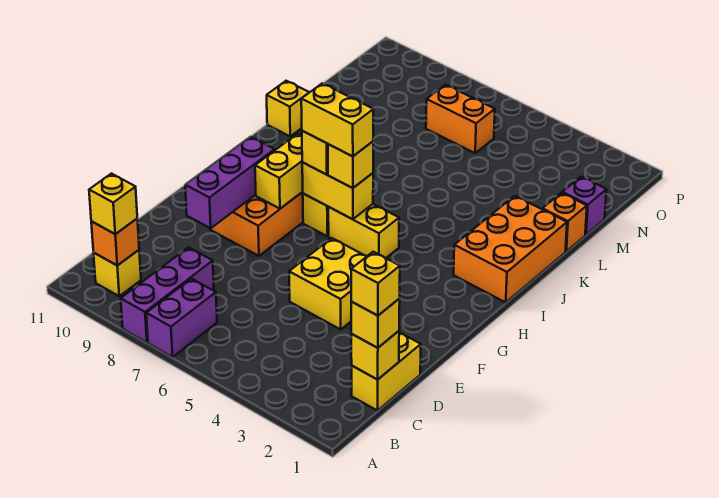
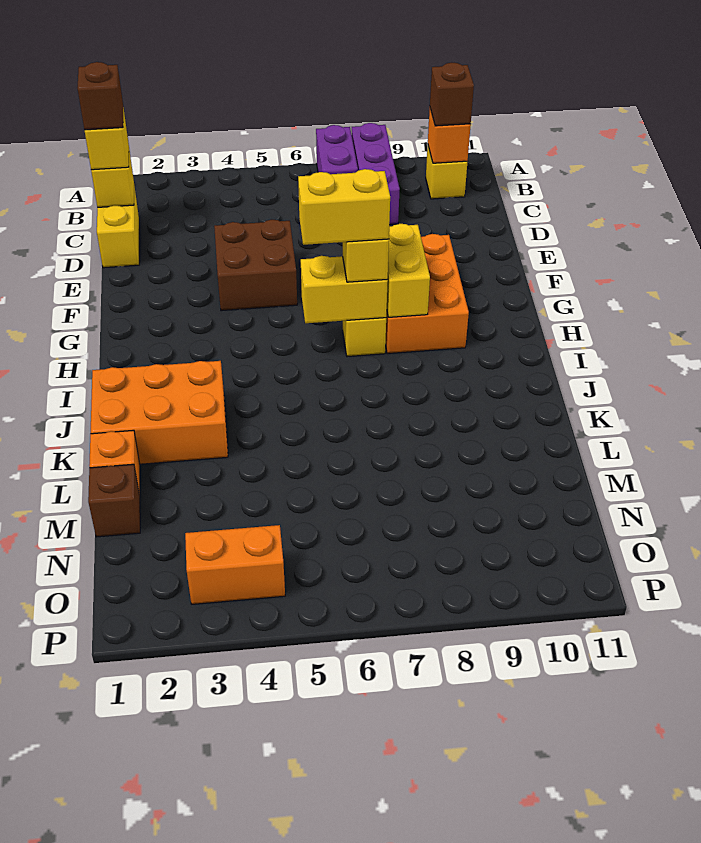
yellow brick B10 level 3 -> brown brick B10 level 3
yellow brick C1 level 4 -> brown brick C1 level 4
yellow brick E4:F5 level 1 -> brown brick E4:F5 level 1
purple brick E9:G9 level 2 -> none
yellow brick H5:H6 level 1 -> none
yellow brick H6 level 3 -> none
orange brick I1:K2 level 1 -> orange brick J1:K3 level 1
yellow brick K11 level 1 -> none
purple brick M1 level 1 -> brown brick M1 level 1
orange brick N6:N7 level 1 -> orange brick O3:O4 level 1

